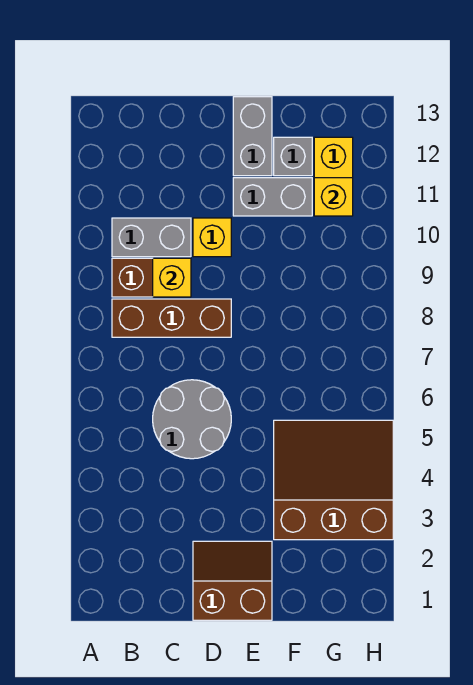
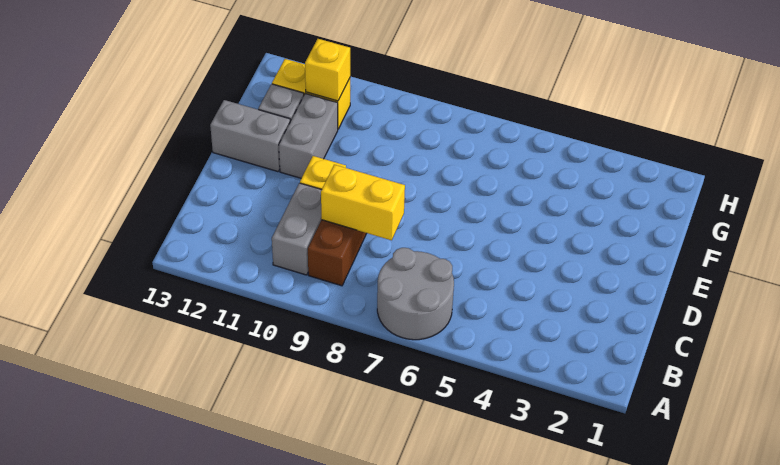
brown brick B8:D8 level 1 -> none
grey round brick C5:D6 level 1 -> grey round brick A6:B7 level 1
yellow brick C9 level 2 -> yellow brick C8:C9 level 2
brown slope D1:E2 level 1 top 1 -> none
brown slope F3:H5 level 1 top 3 -> none

